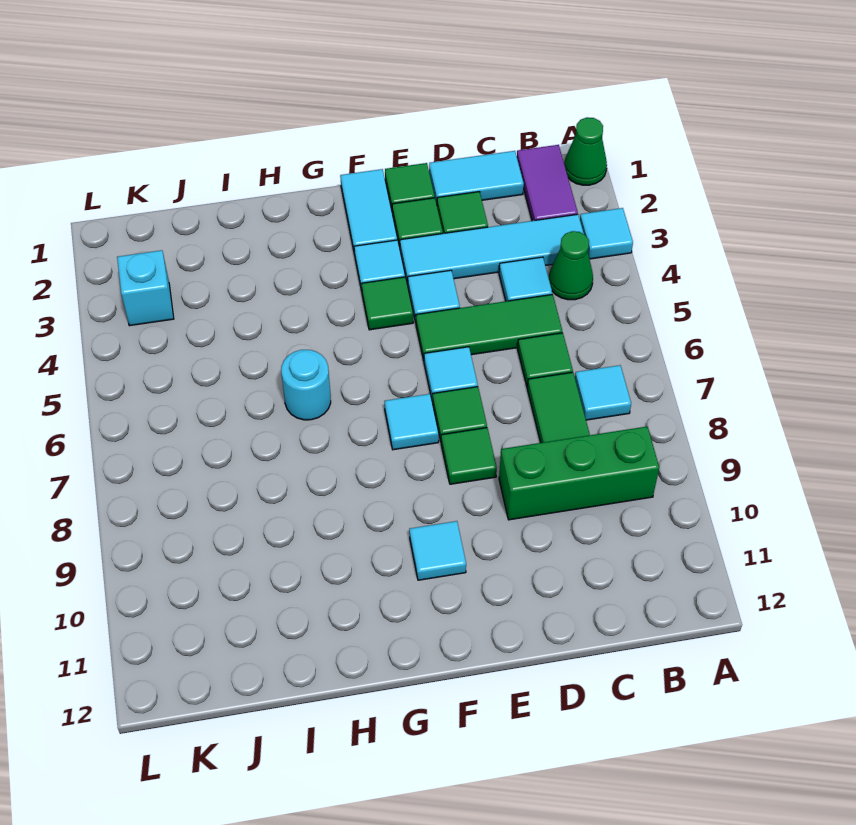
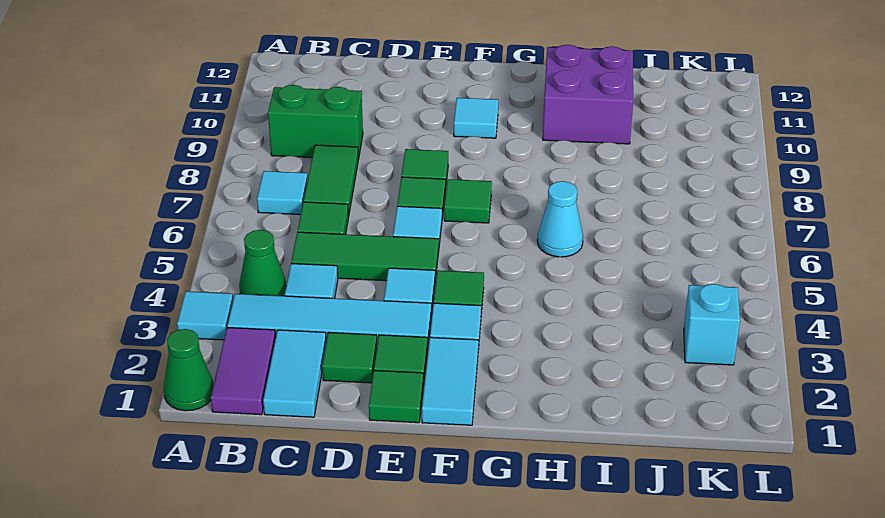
green brick B9:D9 level 1 -> green brick B9:C9 level 1
cyan tile C1:D1 level 1 -> cyan tile C1:C2 level 1
cyan tile F7 level 1 -> green tile F7 level 1
cyan round brick H6 level 1 -> cyan cone H6 level 1
none -> purple brick H10:I11 level 1

